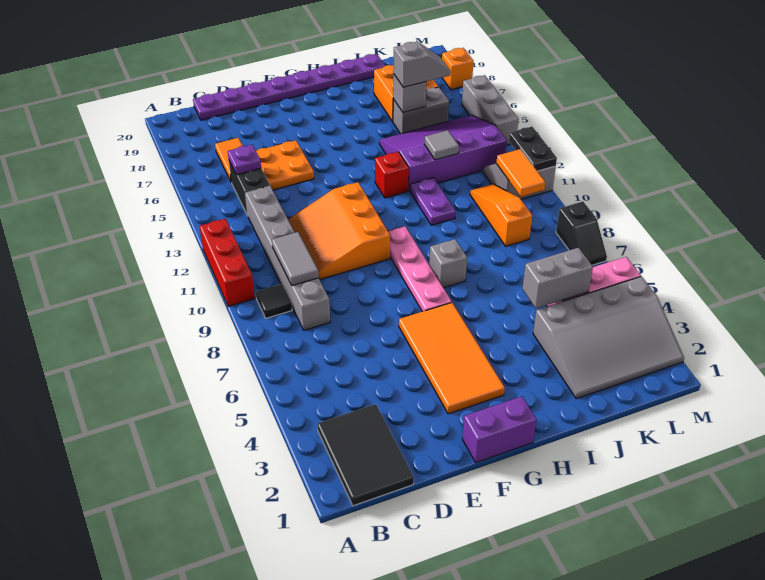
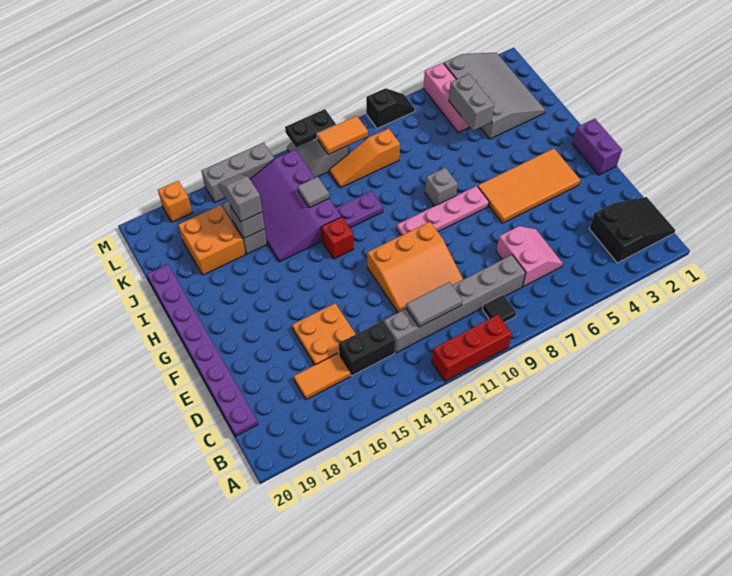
black tile B1:C3 level 1 -> black slope B1:C3 level 1 top 3
none -> pink slope C6:D7 level 1 top 7
grey tile C9:C10 level 2 -> grey tile C11:C12 level 2
purple plate C15 level 2 -> none

